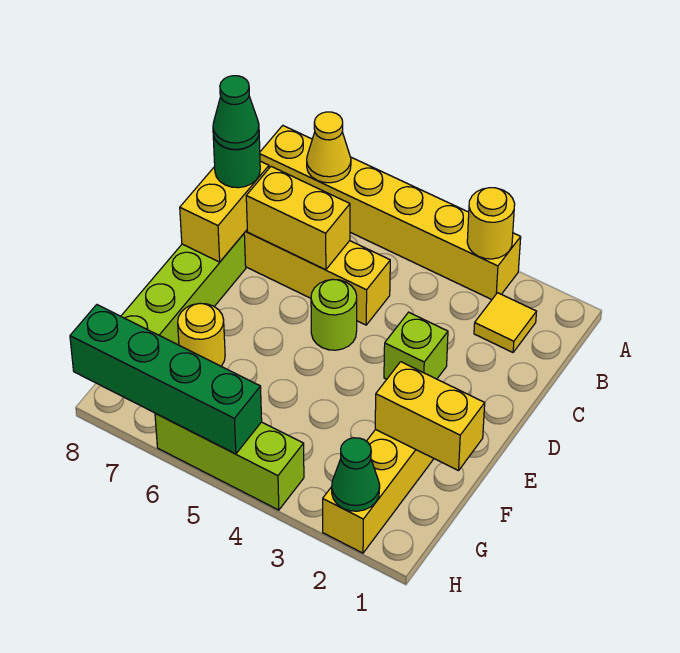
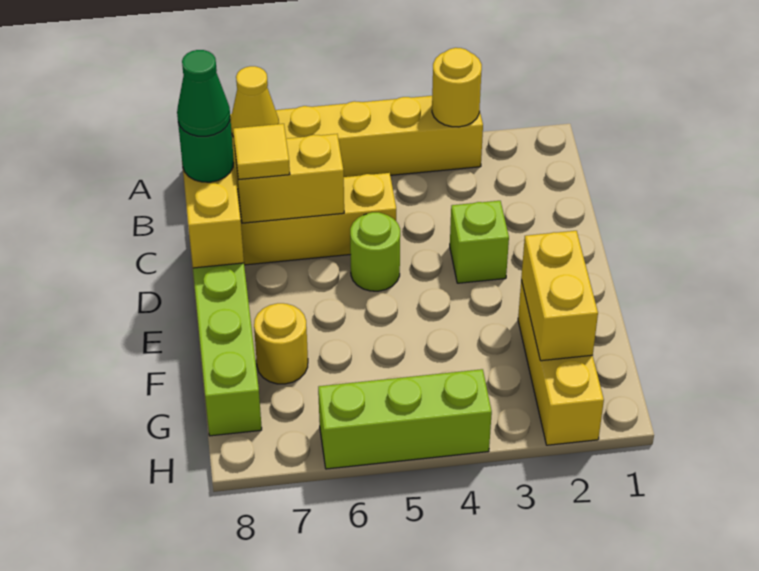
yellow tile B2 level 1 -> yellow tile C7 level 3
yellow brick F1:F2 level 2 -> yellow brick F2:G2 level 2
green cone H2 level 2 -> none
green brick H5:H8 level 2 -> none

